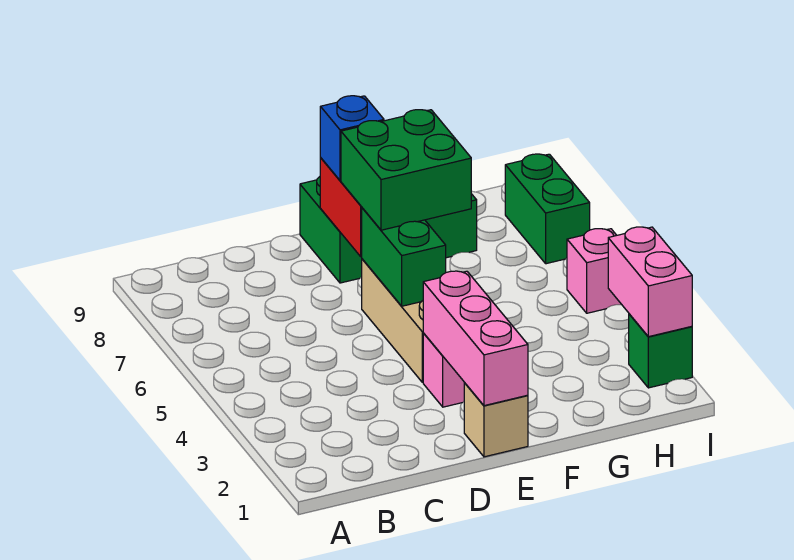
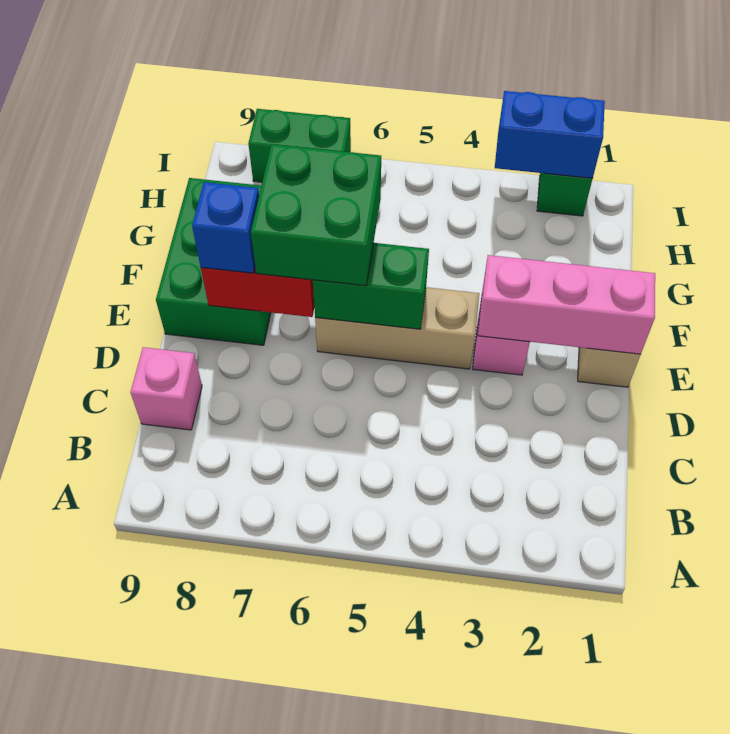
pink brick I2:I3 level 2 -> blue brick I2:I3 level 2
pink brick I5 level 1 -> pink brick C9 level 1

